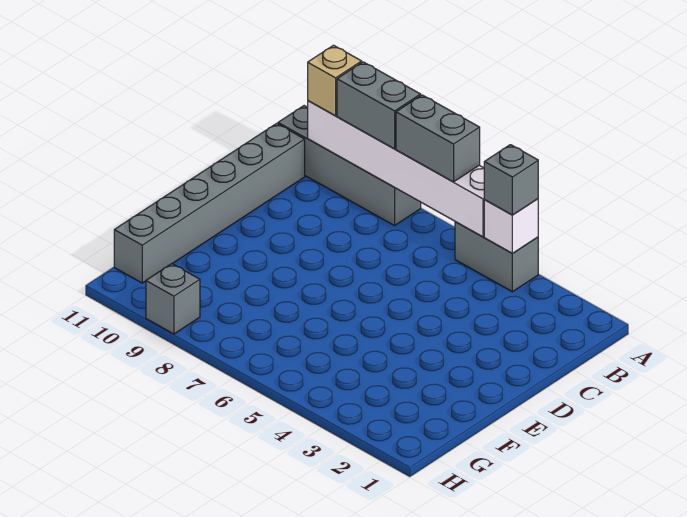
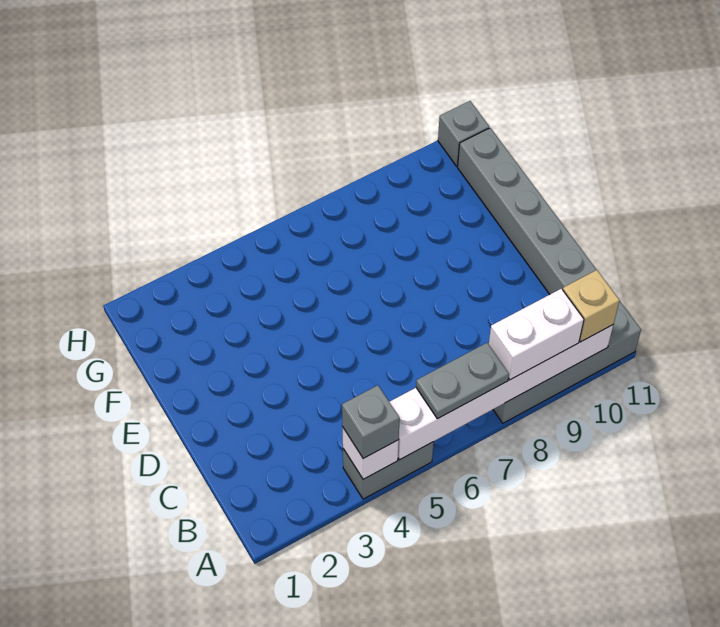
grey brick A6:A7 level 3 -> grey plate A6:A7 level 3
grey brick A8:A9 level 3 -> white brick A8:A9 level 3
grey brick H9 level 1 -> grey brick H11 level 1

